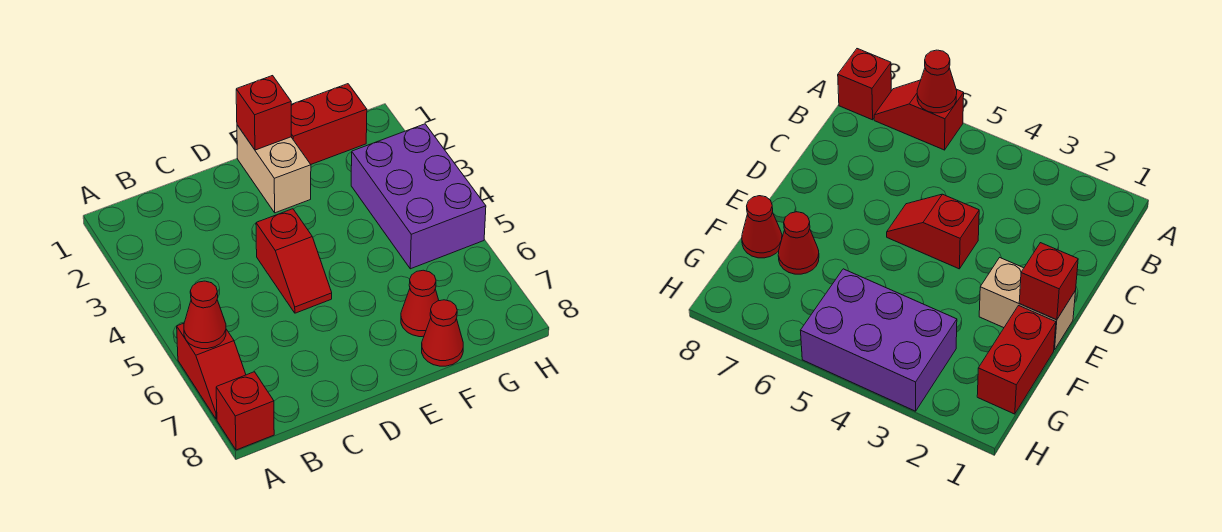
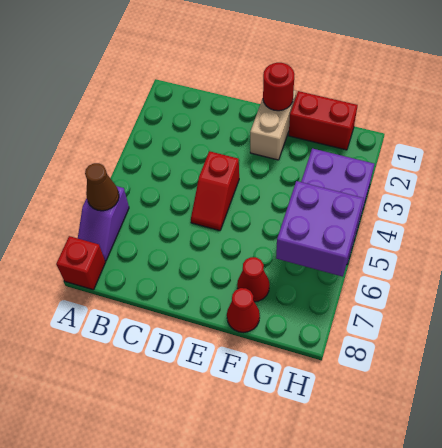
red slope A6:A7 level 1 top 6 -> purple slope A6:A7 level 1 top 6
red cone A6 level 2 -> brown cone A6 level 2
red brick E1 level 2 -> red round brick E1 level 2
none -> purple brick G5:H6 level 2

